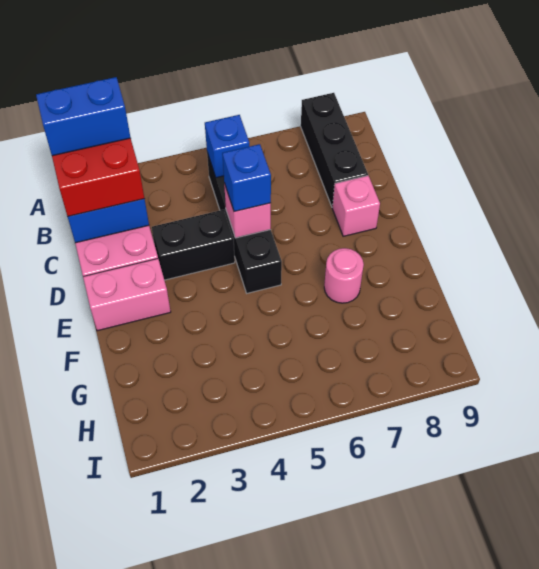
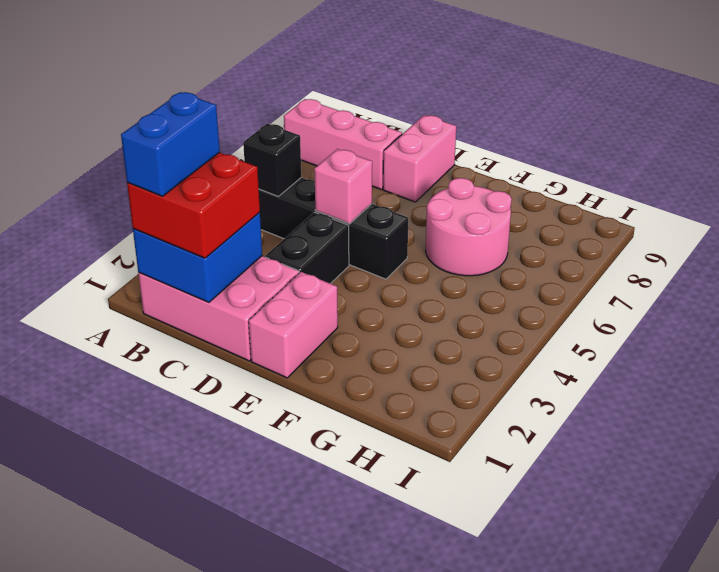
black brick A8:C8 level 1 -> pink brick A8:C8 level 1
blue brick B5 level 2 -> black brick B5 level 2
blue brick D5 level 3 -> none
pink brick D8 level 1 -> pink brick D8:D9 level 1
pink round brick F7 level 1 -> pink round brick F6:G7 level 1

